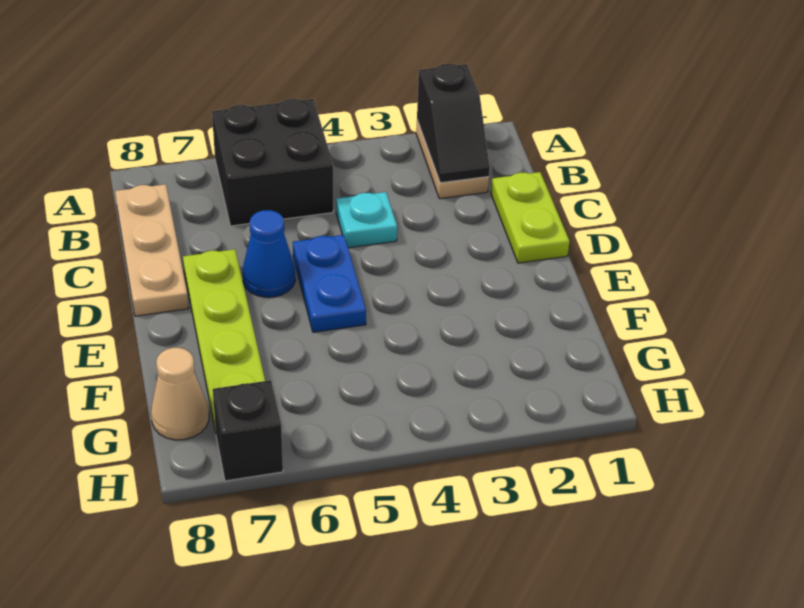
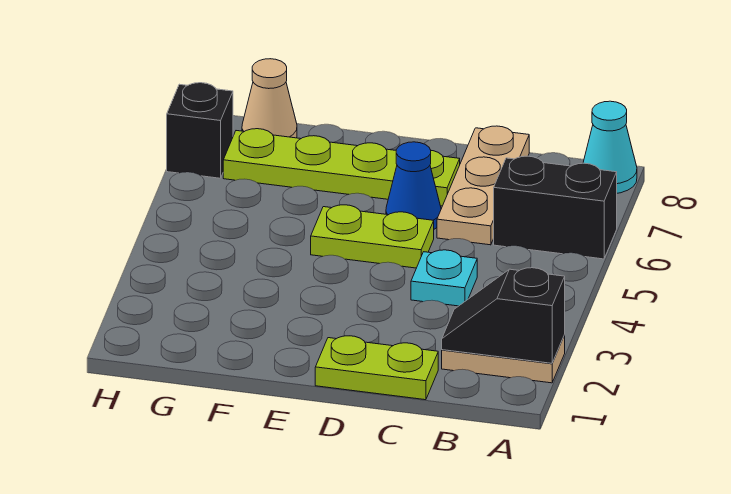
black brick A5:B6 level 1 -> black brick A6:B6 level 1
none -> cyan cone A8 level 1
tan plate B8:D8 level 1 -> tan plate C6:C8 level 1
blue plate D5:E5 level 1 -> lime plate D5:E5 level 1

